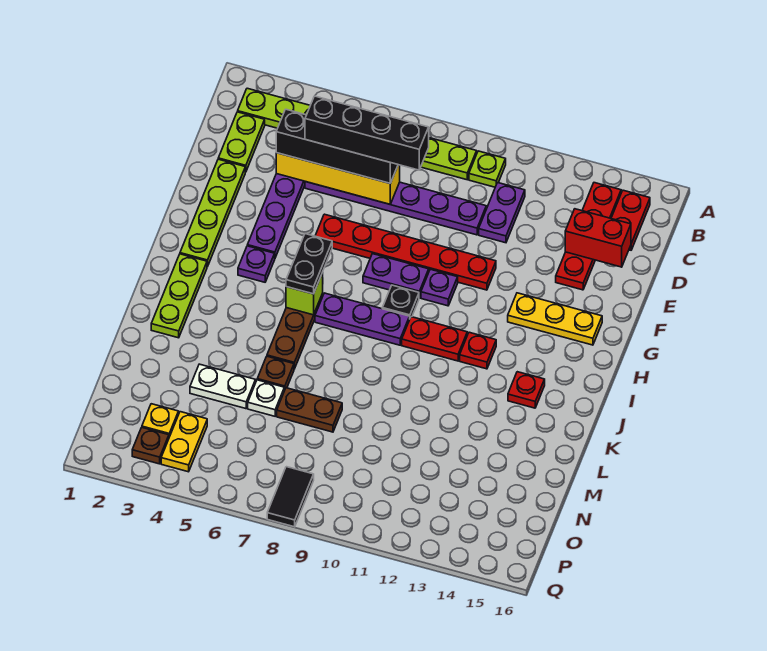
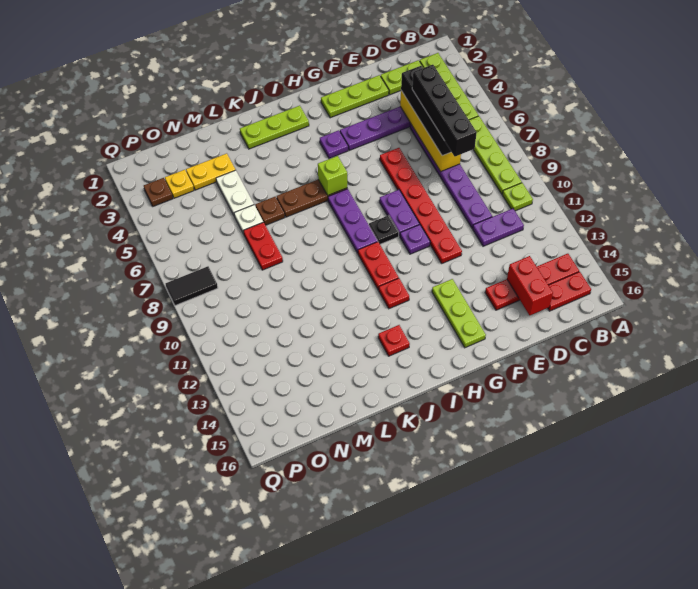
lime plate E2:H2 level 1 -> lime plate E2:G2 level 1
yellow plate G13:G15 level 1 -> lime plate G13:G15 level 1
black plate H6:I6 level 3 -> none
brown plate M7:M8 level 1 -> red plate M7:M8 level 1
yellow plate O4:P4 level 1 -> yellow plate M3:N3 level 1

